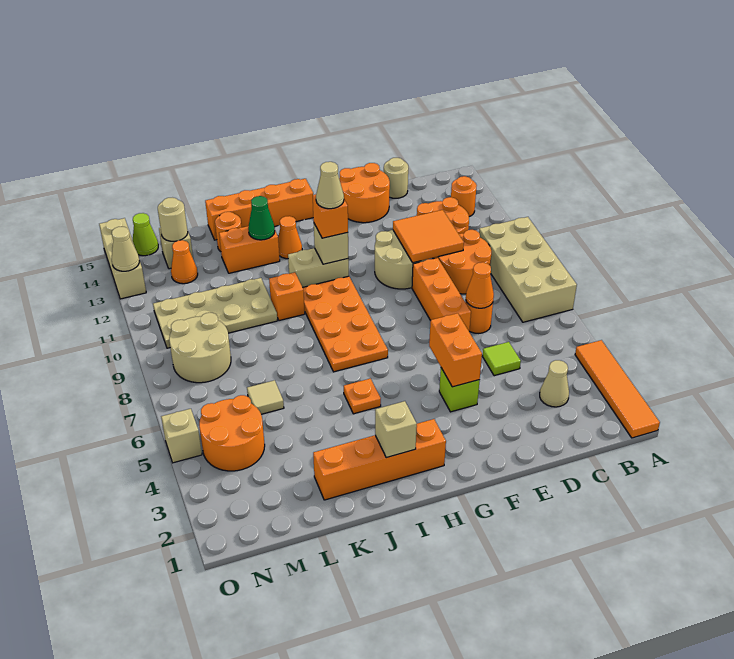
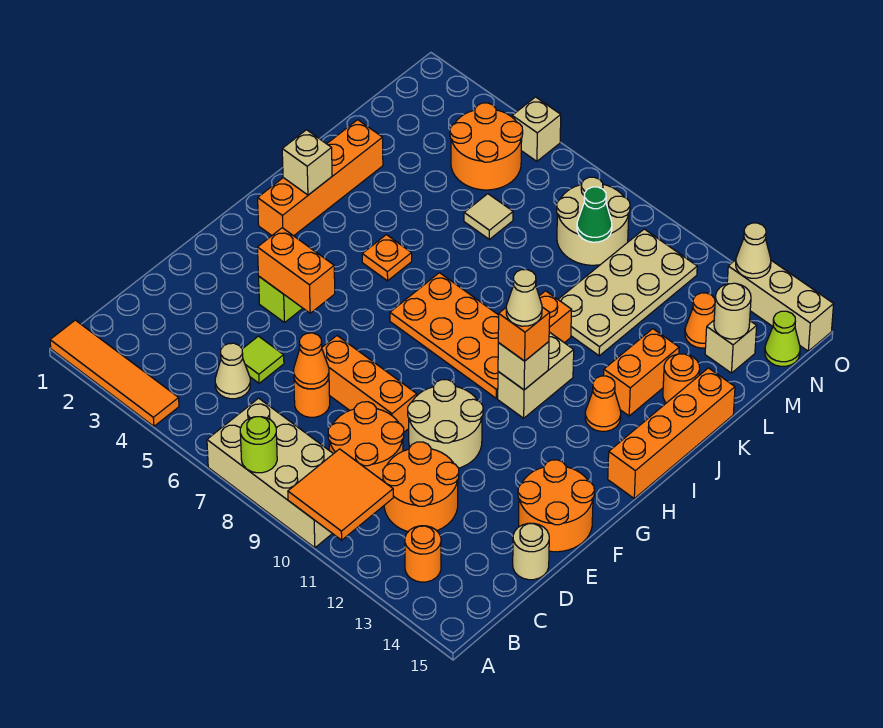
none -> lime round brick A8 level 2
tan cone C3 level 1 -> tan cone C5 level 1
orange tile D10:E11 level 2 -> orange tile A10:B11 level 2
green cone J13 level 2 -> green cone M9 level 2

